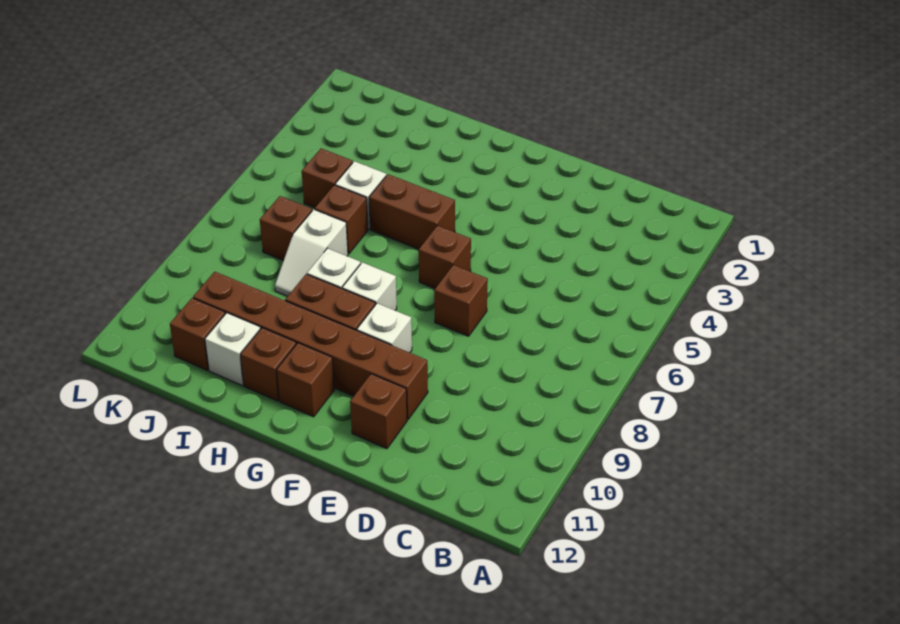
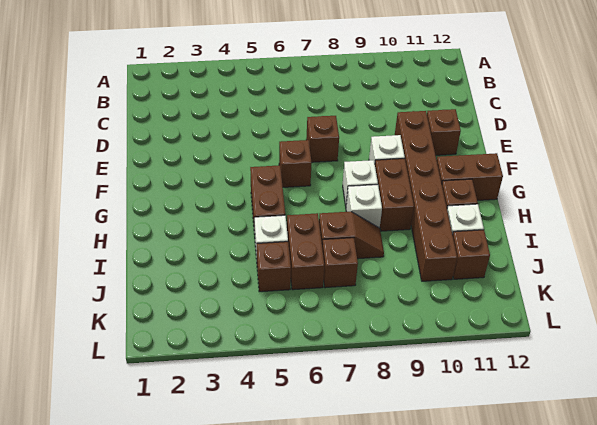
brown brick G11 level 1 -> brown brick G11:G12 level 1
brown brick I6 level 1 -> brown brick I6:J6 level 1
white slope I7:I8 level 1 top 7 -> brown slope I7:I8 level 1 top 7

